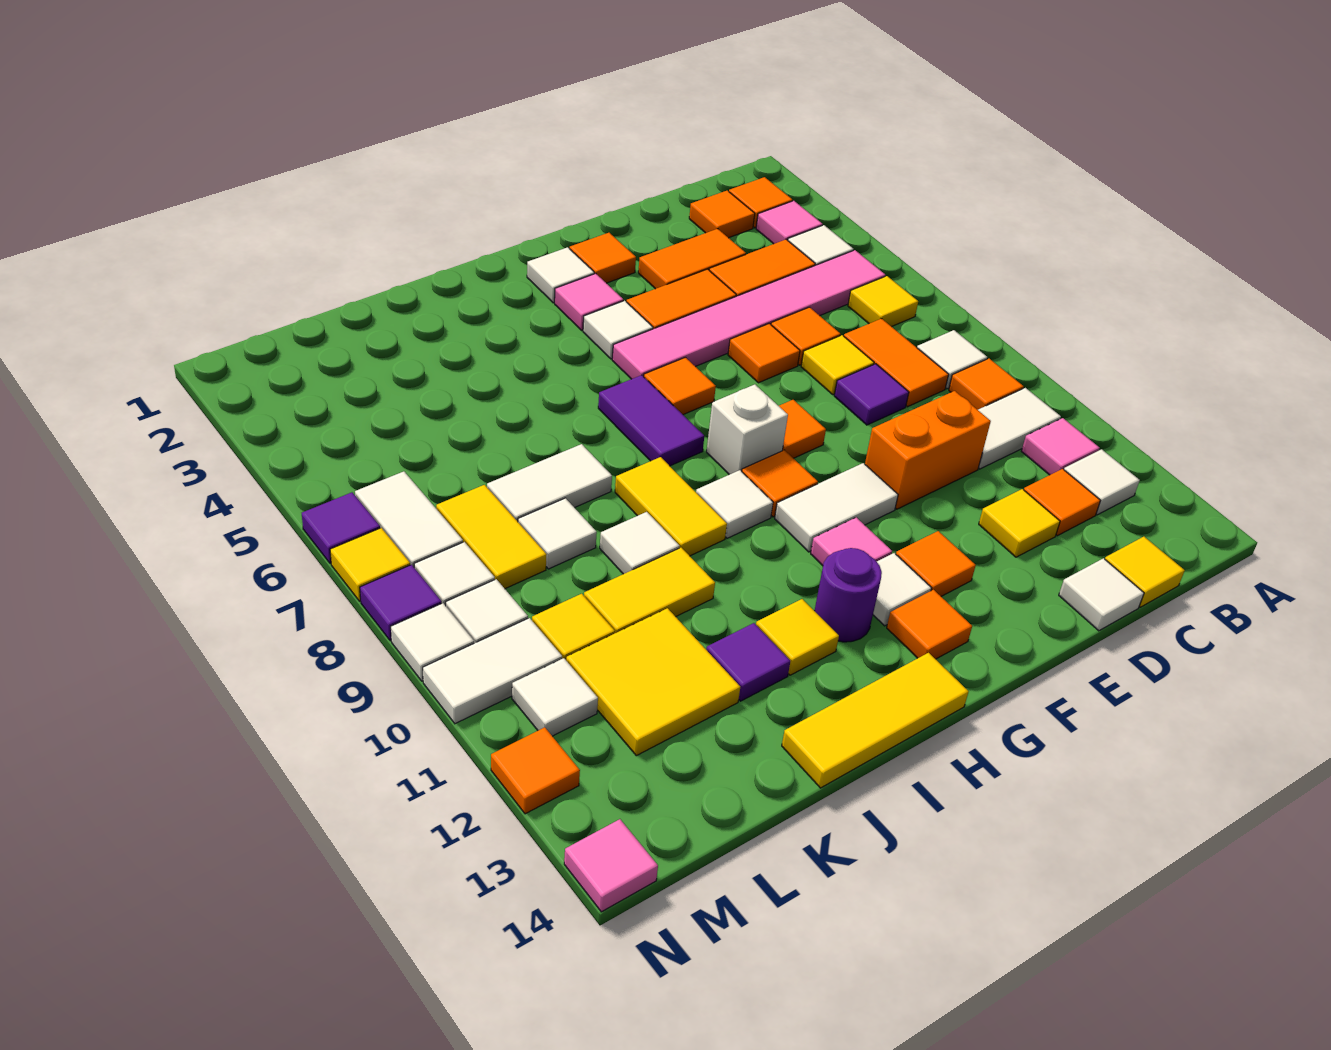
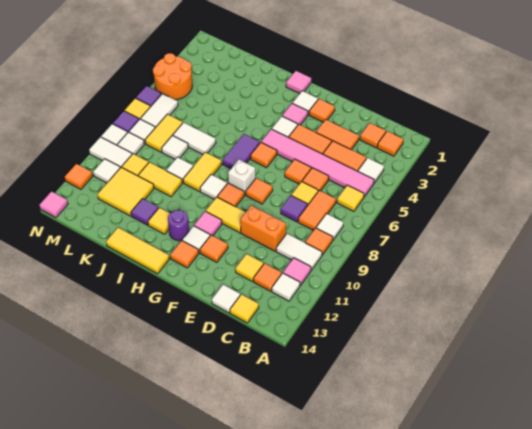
pink tile B3 level 1 -> pink tile H1 level 1
white tile F10:G10 level 1 -> yellow tile F10:G10 level 1
none -> orange round brick M4:N5 level 1

